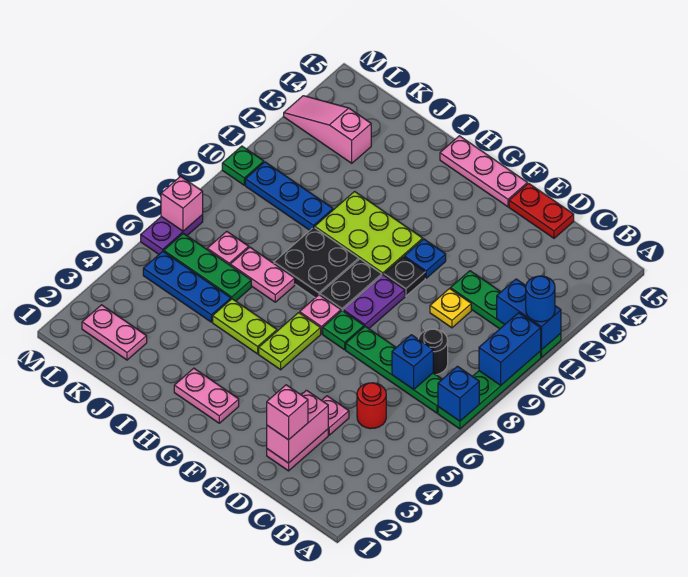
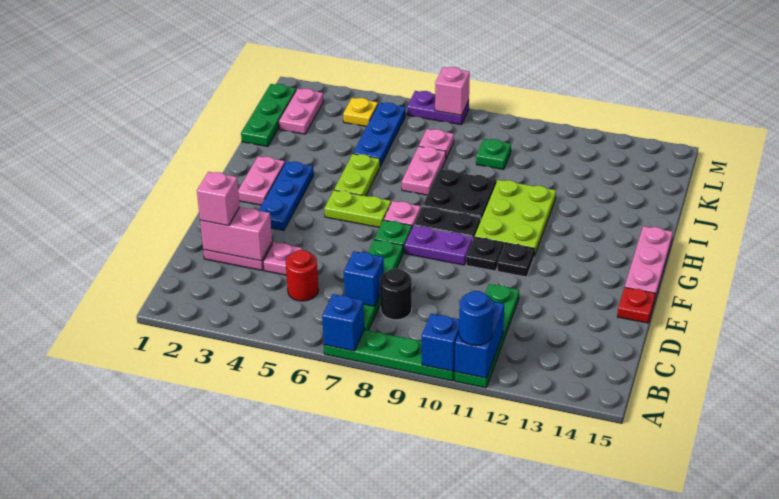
blue brick A9:A10 level 2 -> blue brick A10 level 2
yellow plate D10 level 1 -> yellow plate L4 level 1
red plate D15:E15 level 1 -> red plate E15 level 1
blue plate F11 level 1 -> black plate F11 level 1
green plate J6:L6 level 1 -> green plate J1:L1 level 1
blue plate J10:L10 level 1 -> blue plate F3:H3 level 1
pink slope K13:M13 level 1 top K -> none
green plate M10 level 1 -> green plate K9 level 1

